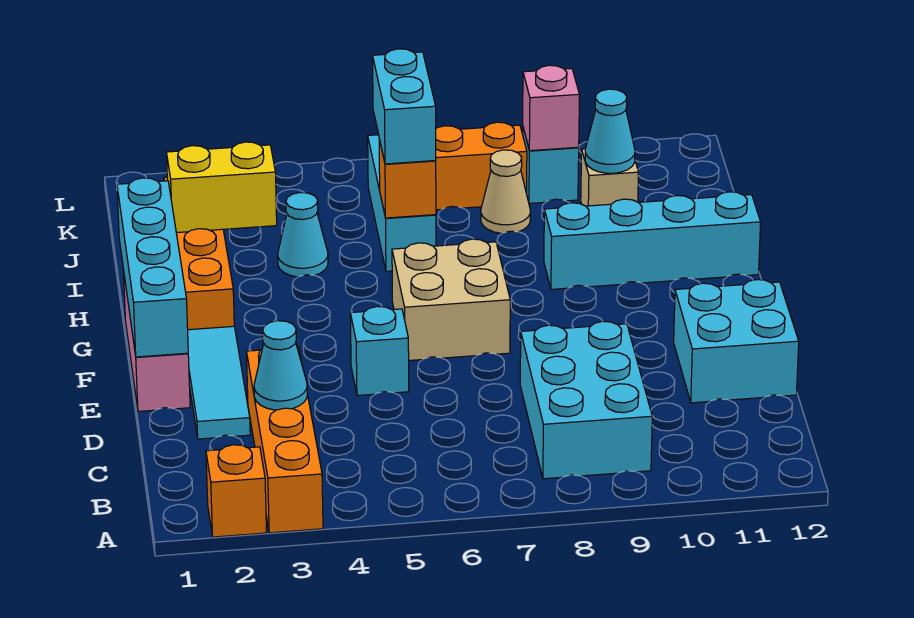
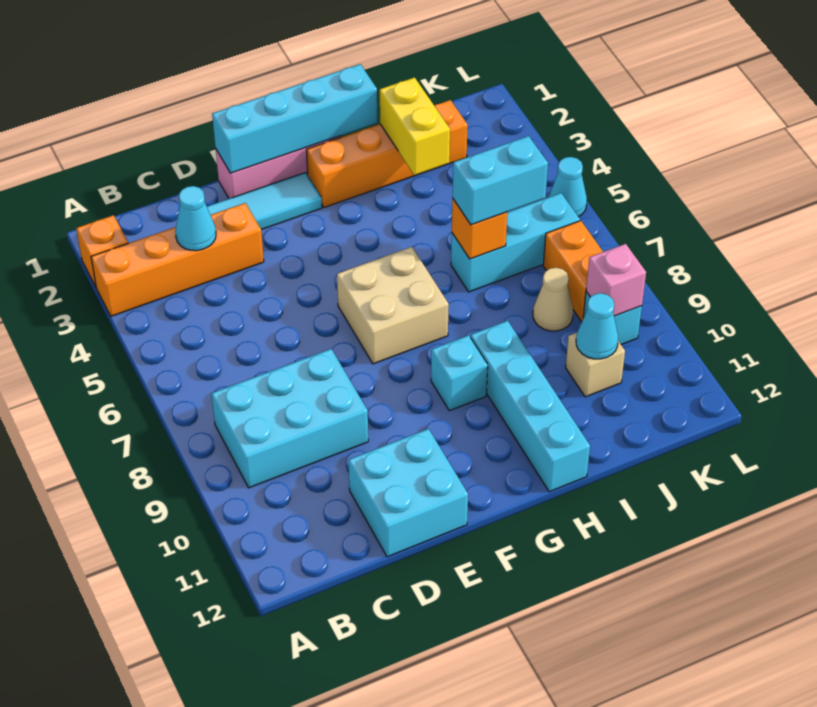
cyan brick E5 level 1 -> cyan brick G9 level 1
cyan cone I4 level 1 -> cyan cone L5 level 1

